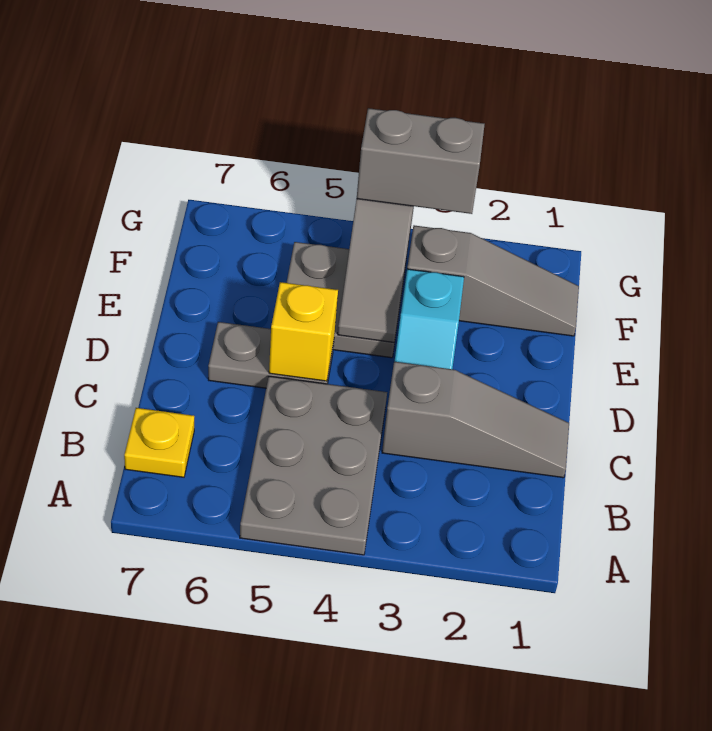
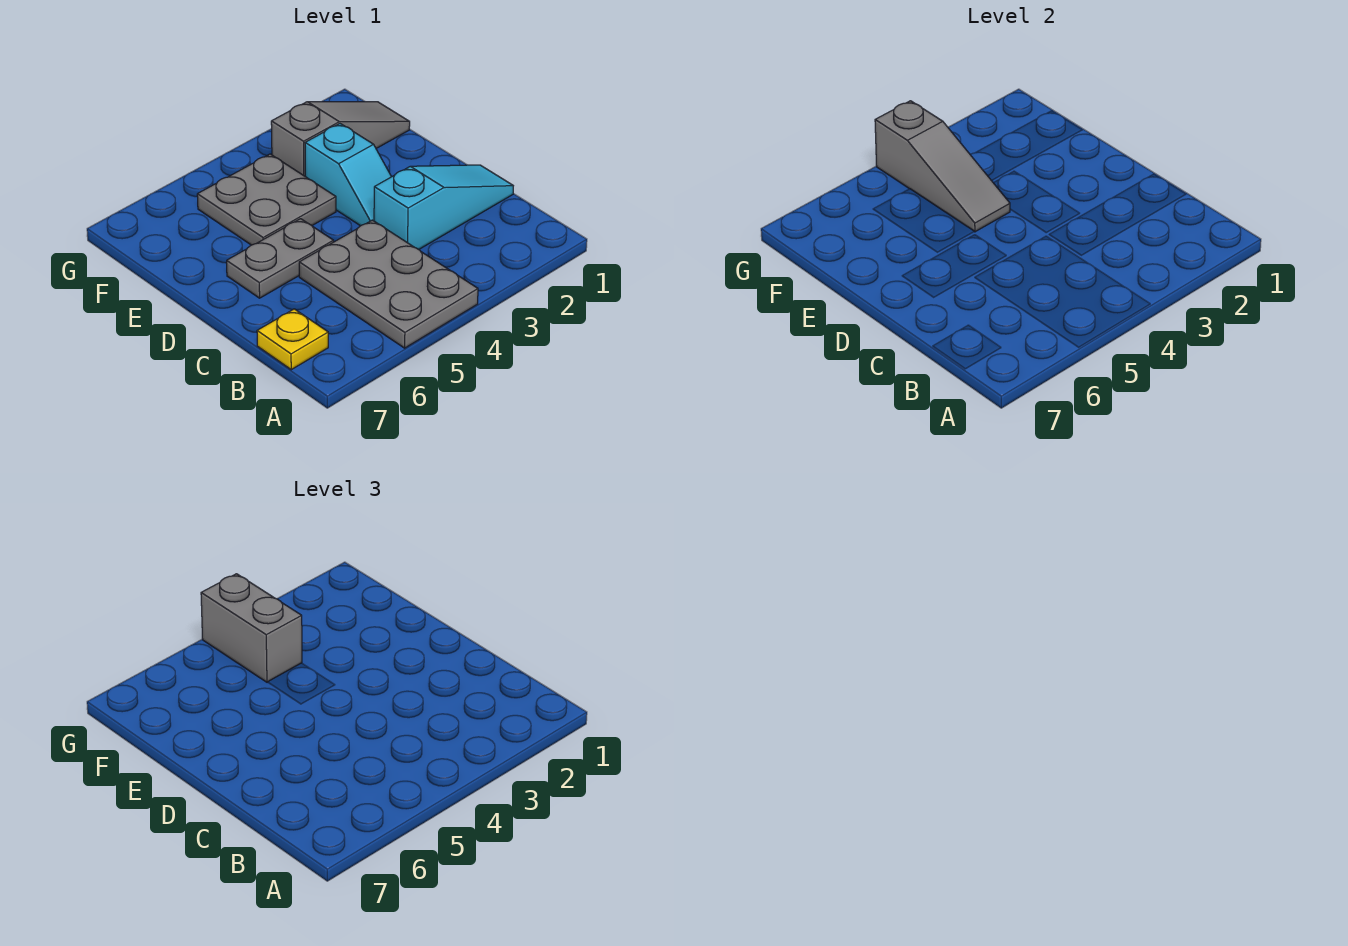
grey slope C1:C3 level 1 top 3 -> cyan slope C1:C3 level 1 top 3
yellow brick D5 level 2 -> none
grey brick G3:G4 level 3 -> grey brick F4:G4 level 3

